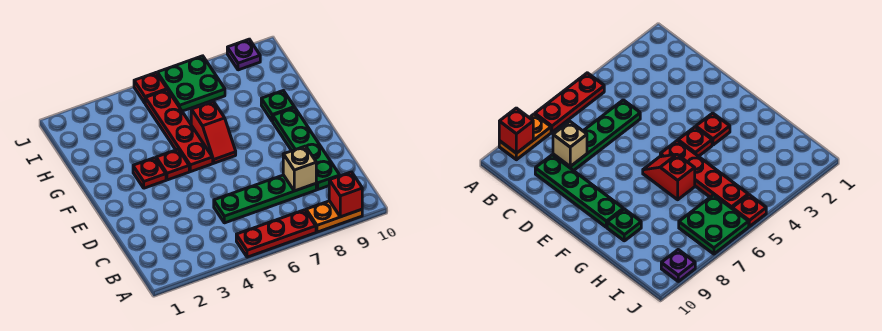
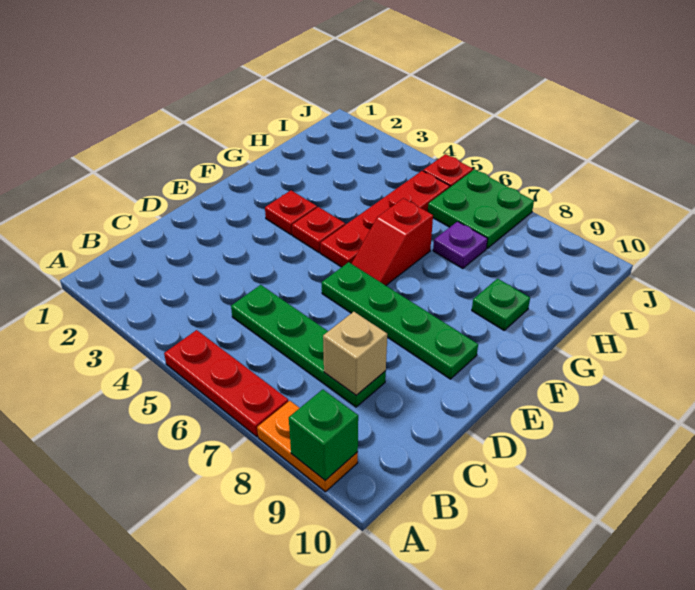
red brick A9 level 2 -> green brick A9 level 2
green plate C9:F9 level 1 -> green plate E6:E9 level 1
purple plate J9 level 1 -> purple plate H7 level 1

